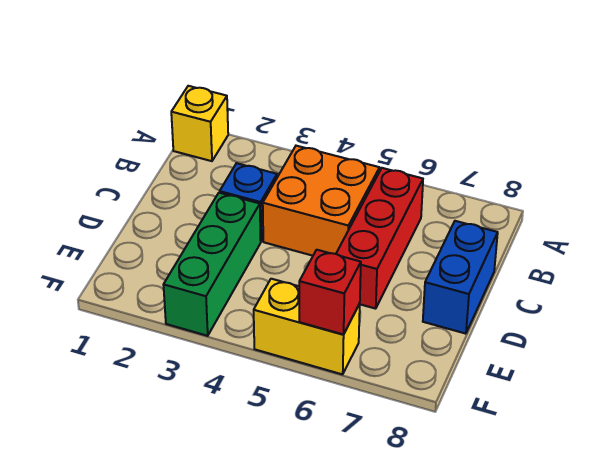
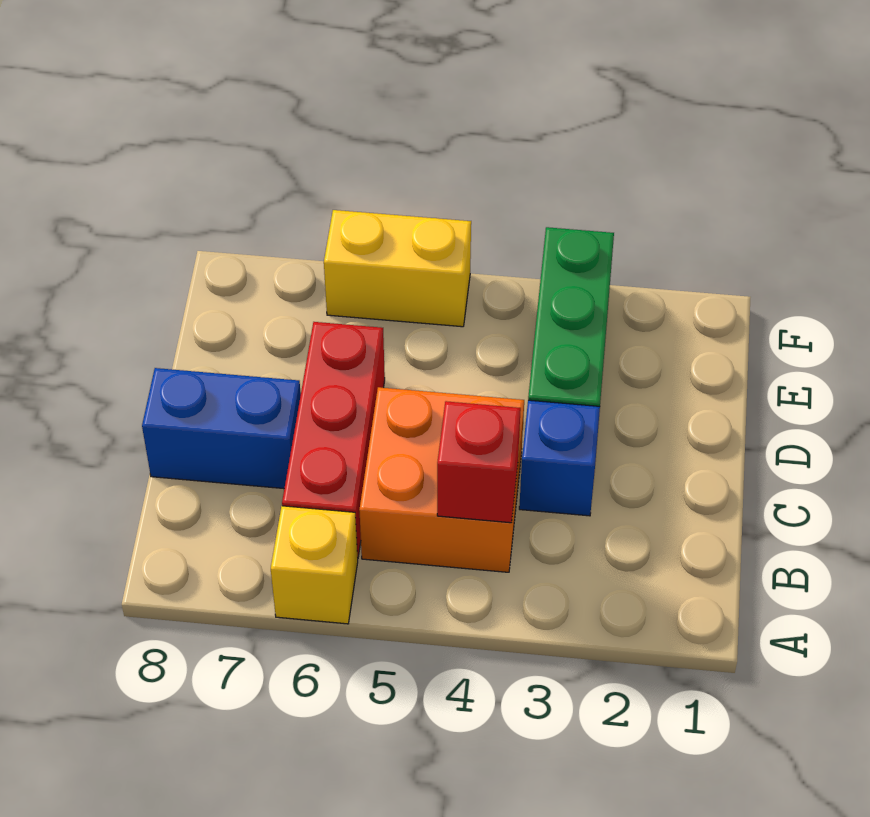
yellow brick A1 level 1 -> yellow brick A6 level 1
blue brick C8:D8 level 1 -> blue brick C7:C8 level 1
red brick F6 level 2 -> red brick B4 level 2

